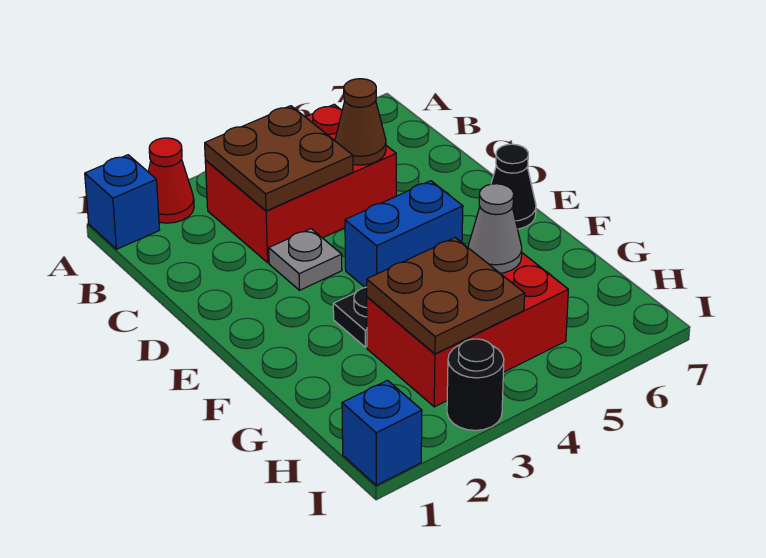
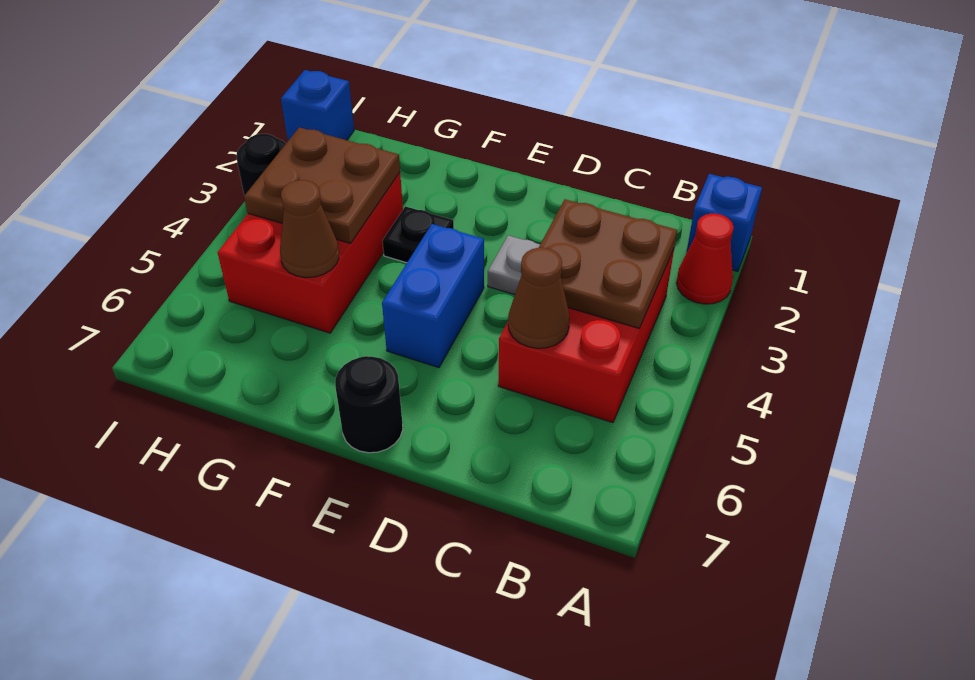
black cone E7 level 1 -> black round brick E7 level 1
grey cone G5 level 2 -> brown cone G5 level 2

